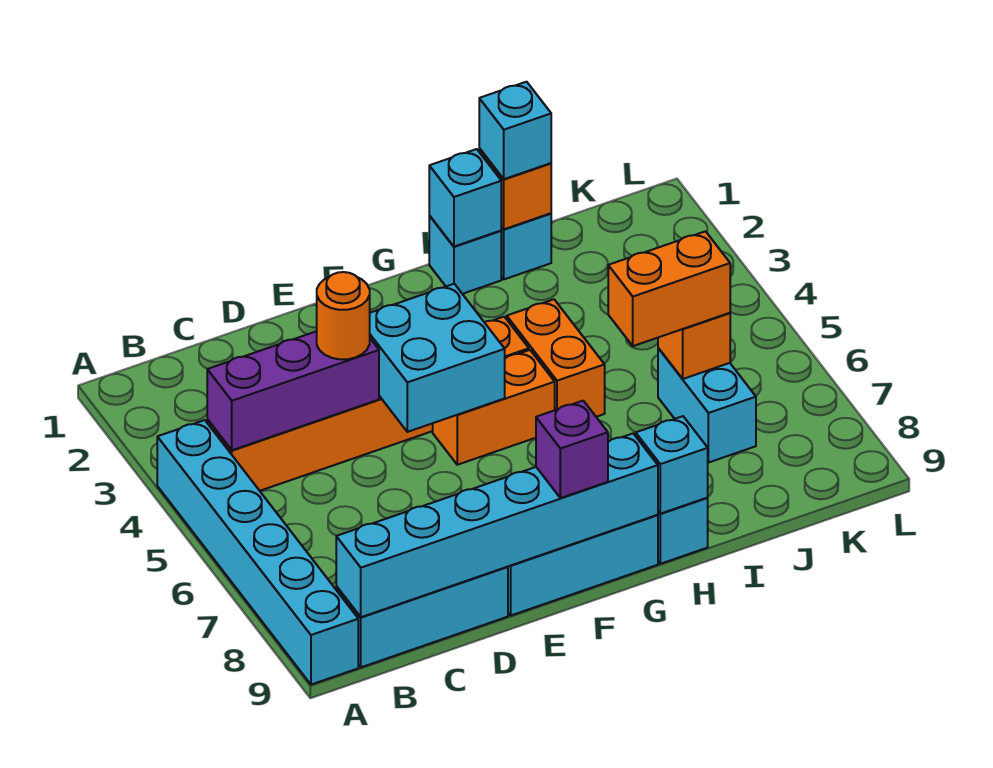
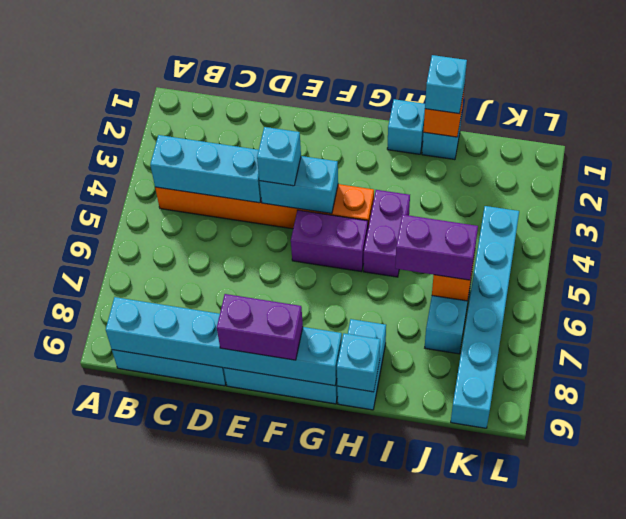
cyan brick A4:A9 level 1 -> cyan brick K4:K9 level 1
purple brick B4:D4 level 2 -> cyan brick B4:D4 level 2
orange round brick D4 level 3 -> none
cyan brick E4:F5 level 2 -> cyan brick E4:F4 level 2
orange brick F5:G5 level 1 -> purple brick F5:G5 level 1
purple brick F9 level 3 -> purple brick E9:F9 level 3
cyan brick H1 level 2 -> cyan brick E4 level 3
orange brick H4:H5 level 1 -> purple brick H4:H5 level 1
orange brick I6:J6 level 3 -> purple brick I6:J6 level 3

